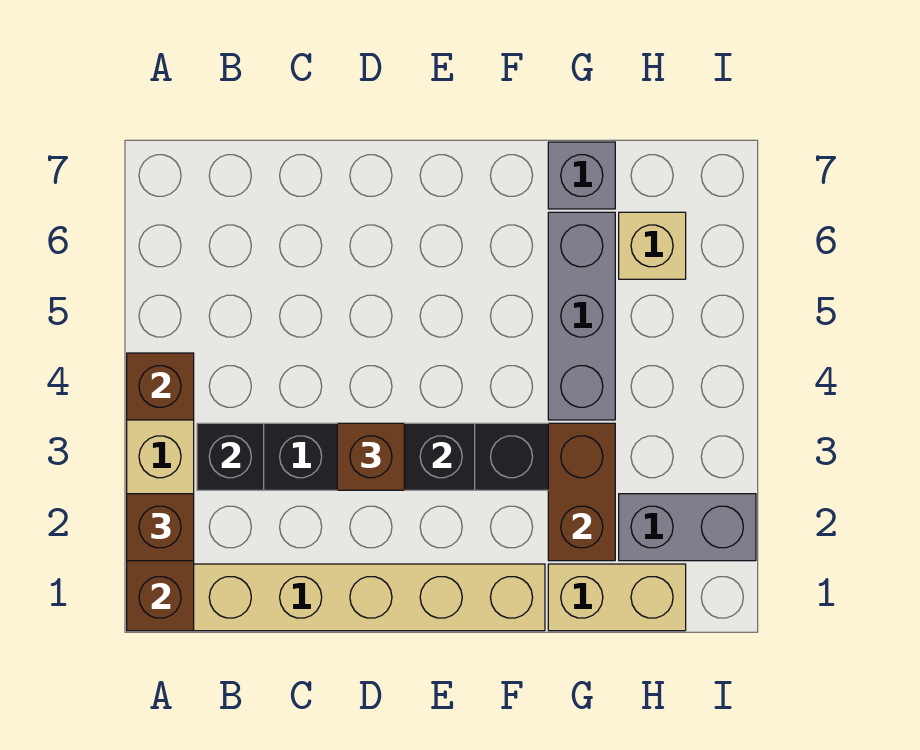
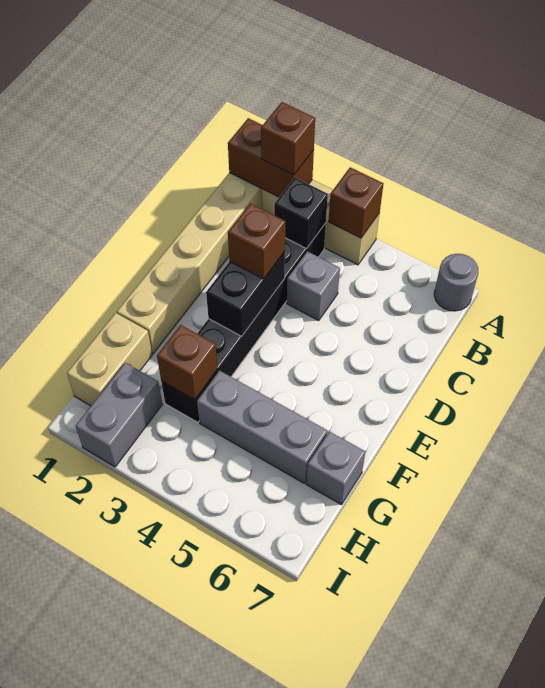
none -> grey round brick A7 level 1
none -> grey brick C4 level 1
brown brick G2:G3 level 2 -> brown brick G3 level 2
tan brick H6 level 1 -> none

